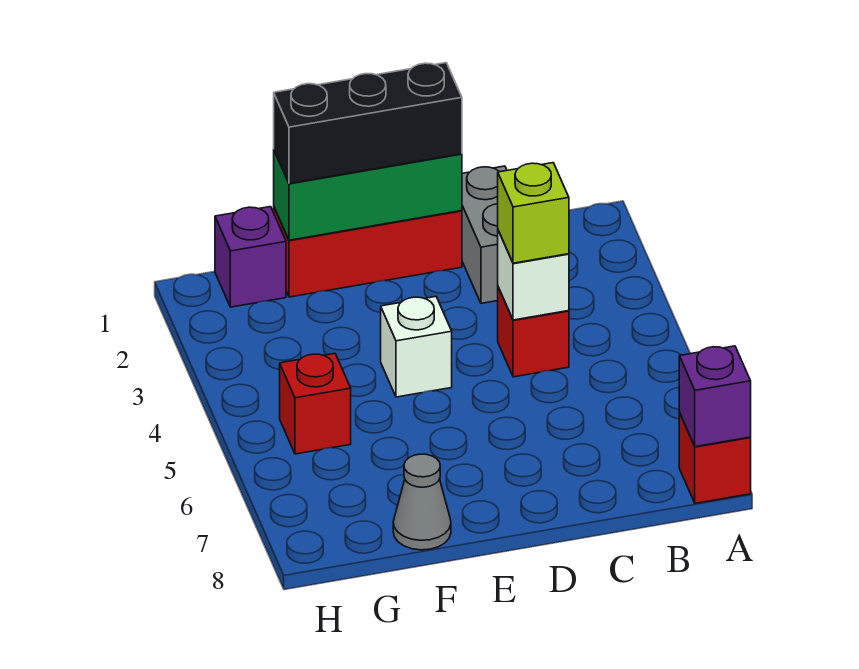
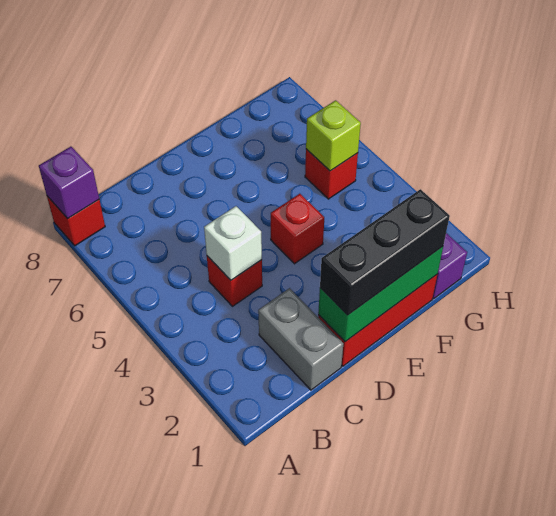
lime brick C4 level 3 -> lime brick G5 level 2
white brick E4 level 1 -> red brick E4 level 1
grey cone F8 level 1 -> none

